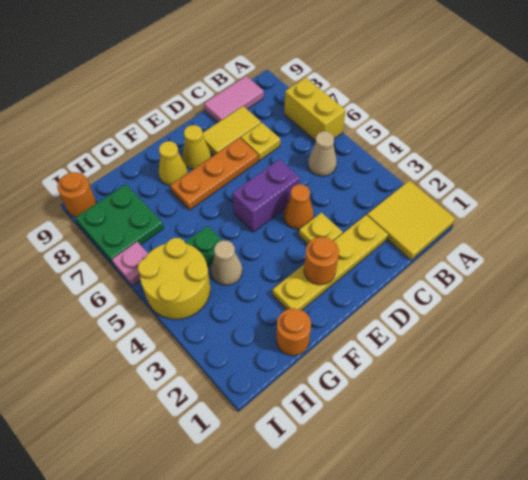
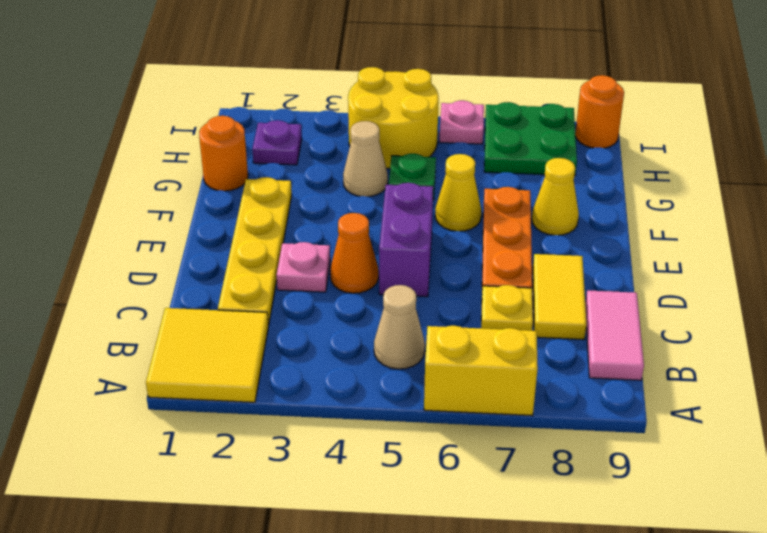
yellow plate D3 level 1 -> pink plate D3 level 1
orange round brick E2 level 2 -> none
yellow cone E8 level 1 -> yellow cone F6 level 1
none -> purple plate H2 level 1

